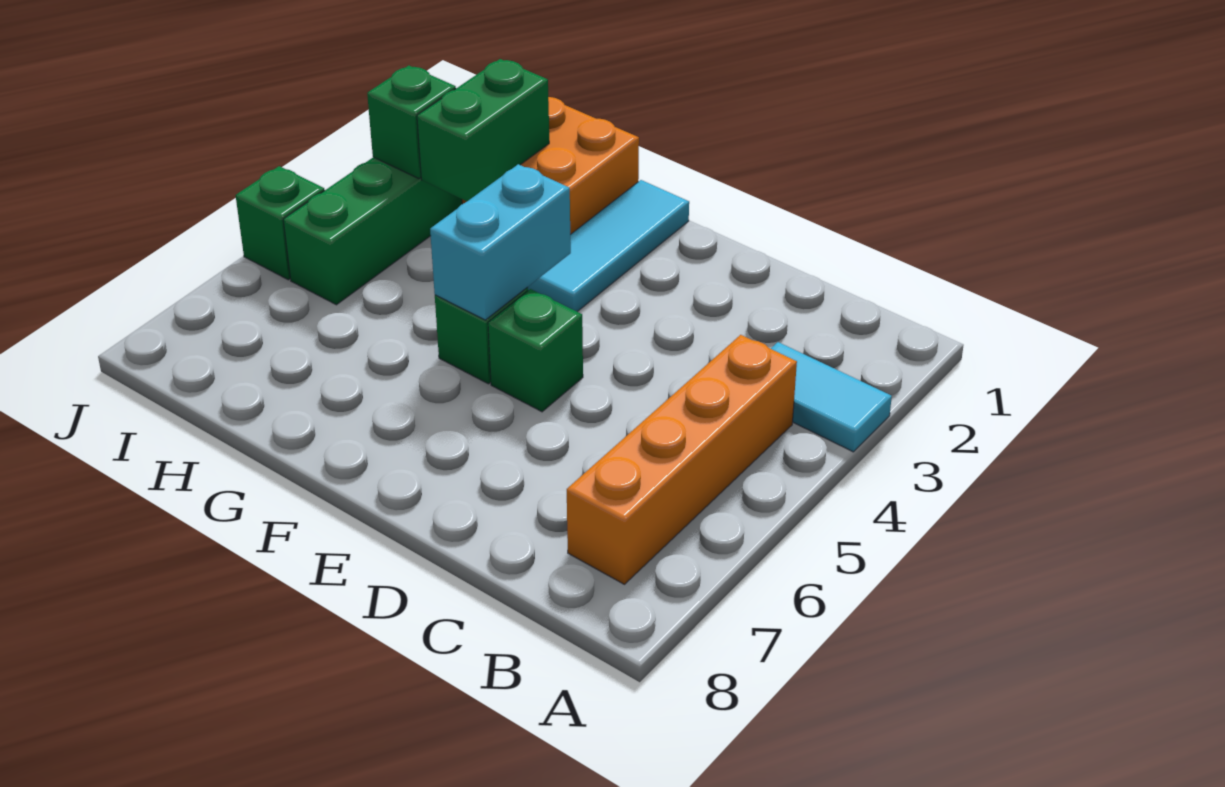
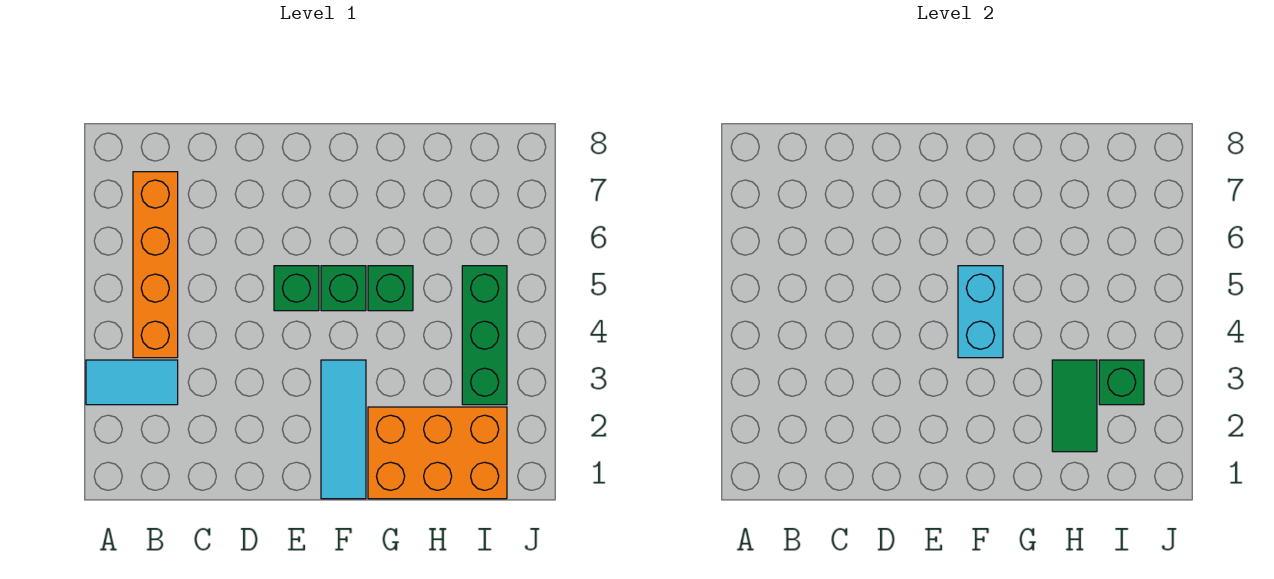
green brick H2:H3 level 2 -> green tile H2:H3 level 2
green brick J5 level 1 -> green brick G5 level 1

